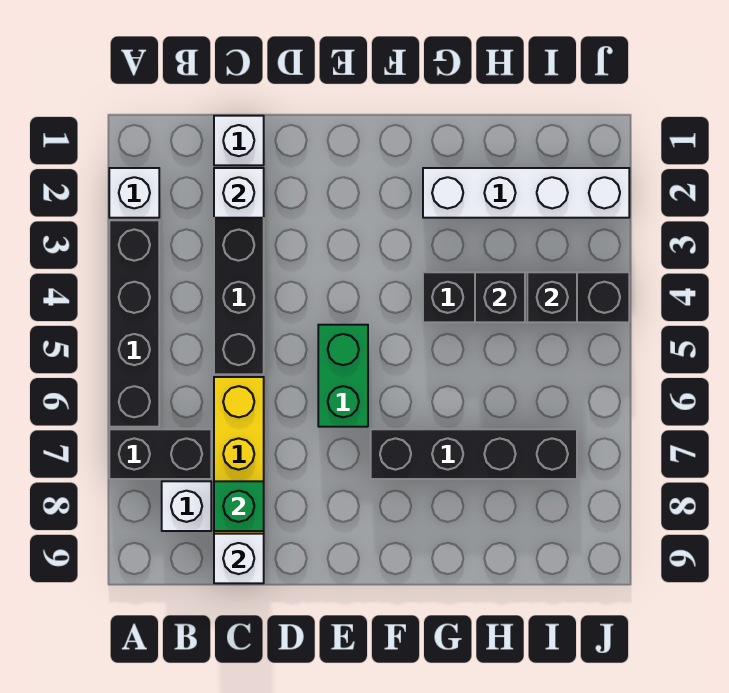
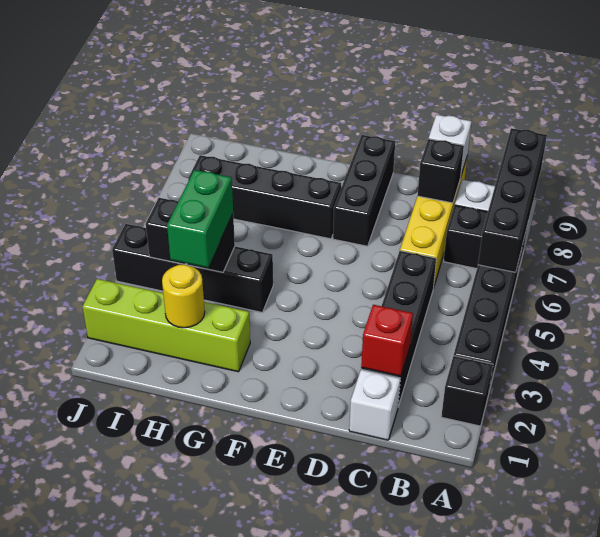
white brick A2 level 1 -> black brick A2 level 1
none -> black brick A6:A9 level 2
white brick C2 level 2 -> red brick C2 level 2
green brick C8 level 2 -> black brick C8 level 2
green brick E5:E6 level 1 -> green brick H3:H4 level 3
none -> black brick E7:E9 level 1
white brick G2:J2 level 1 -> lime brick G2:J2 level 1
none -> yellow round brick H2 level 2

